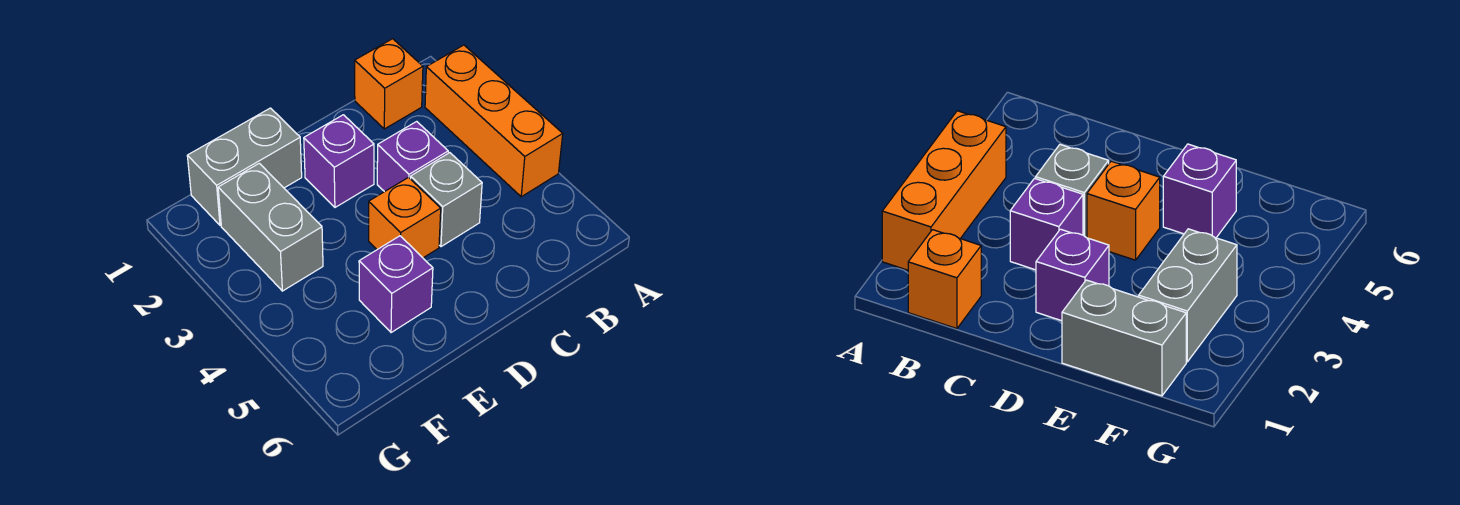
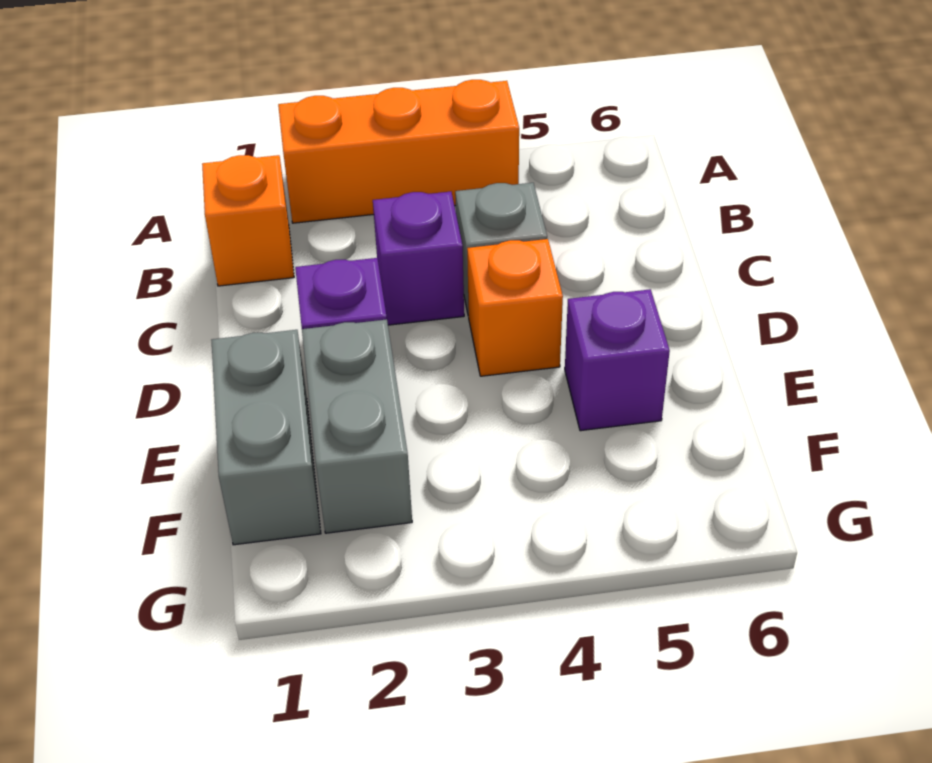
grey brick F2:F3 level 1 -> grey brick E2:F2 level 1

